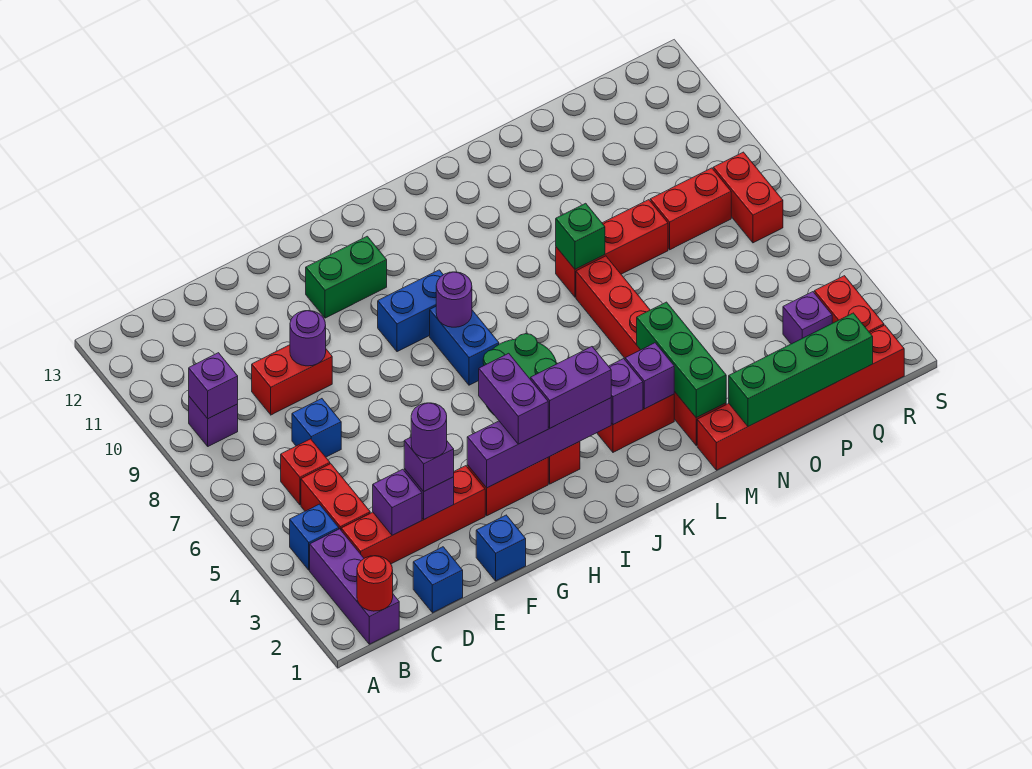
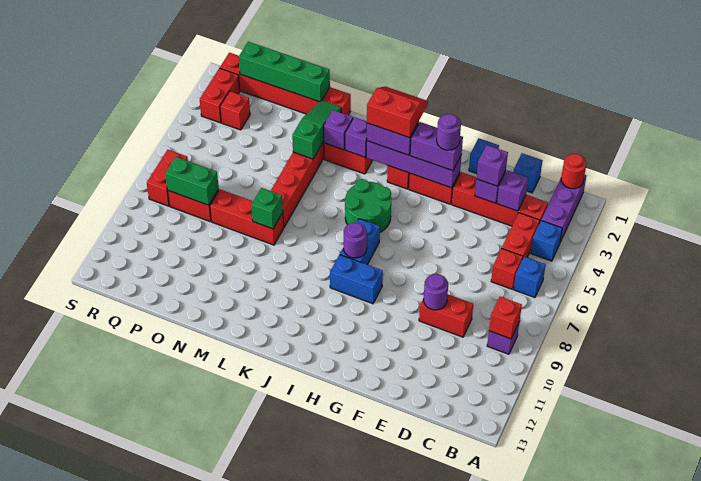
purple brick B9 level 2 -> red brick B9 level 2
blue brick D7 level 1 -> blue brick B6 level 1
purple round brick E3 level 4 -> purple round brick G3 level 4
green brick G11:H11 level 1 -> green brick P8:Q8 level 2
purple brick H3:H4 level 3 -> purple brick G3:H3 level 3
none -> red slope I2:J3 level 4 top 3
green brick M2:M4 level 2 -> green slope M2:M4 level 2 top 4
purple brick Q3 level 1 -> red brick Q3 level 1

